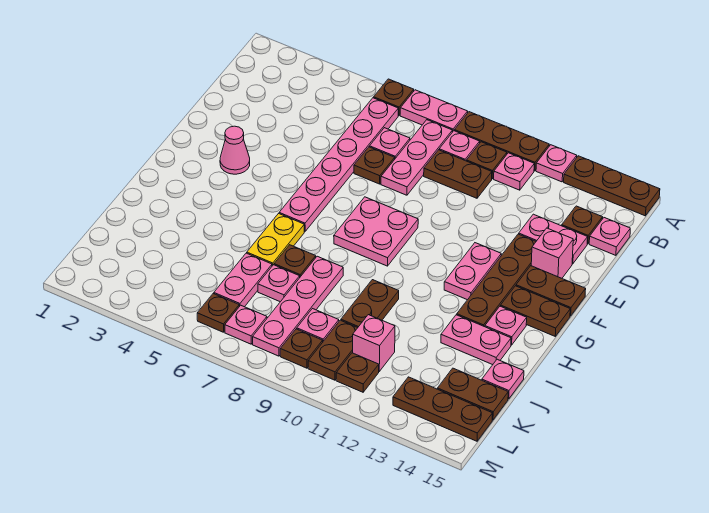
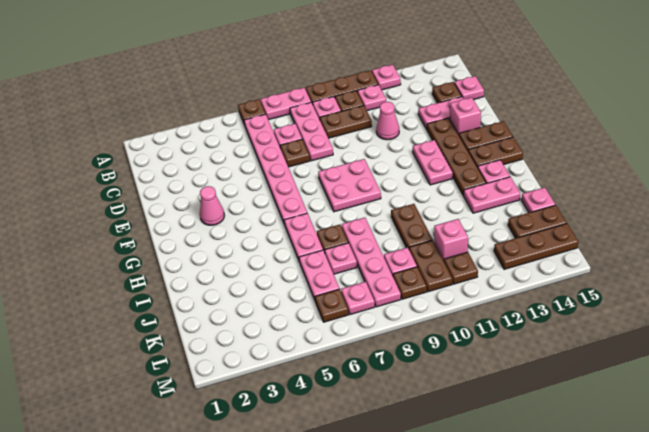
brown plate A13:A15 level 1 -> none
none -> pink cone D11 level 1
yellow plate H6:I6 level 1 -> pink plate H6:I6 level 1

